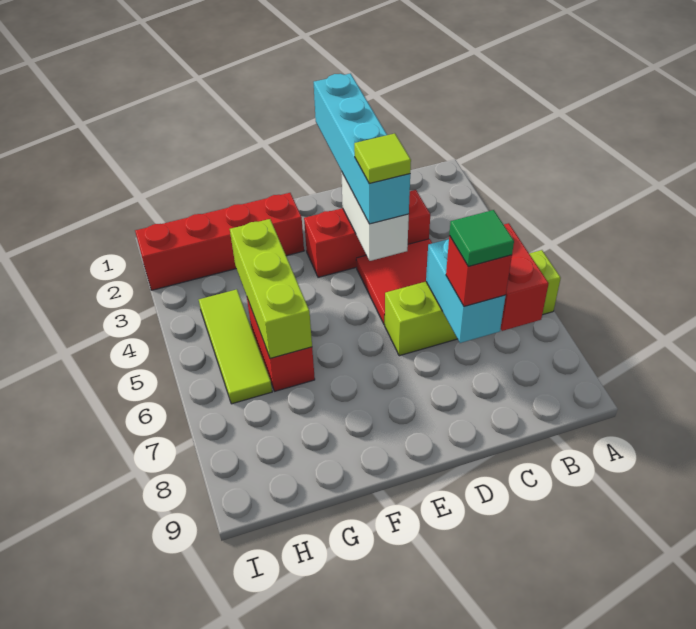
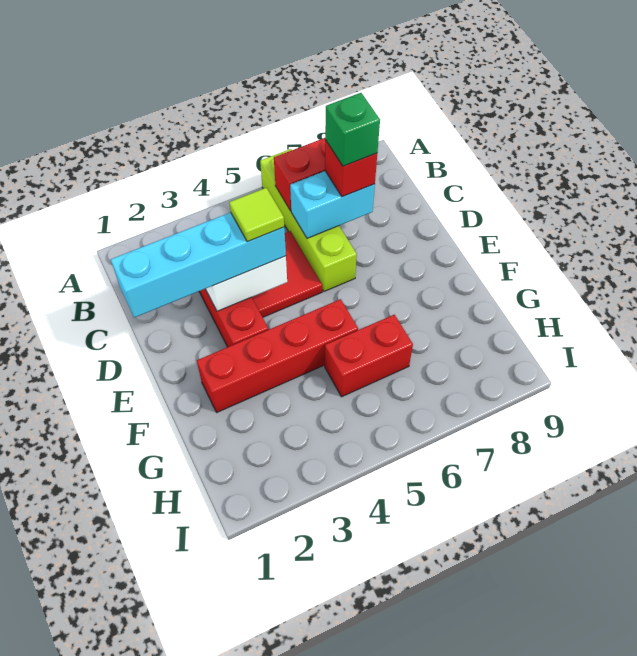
green tile C7 level 4 -> green brick C7 level 4
red brick F2:I2 level 1 -> red brick F2:F5 level 1
lime brick G4:G6 level 2 -> none
lime tile H4:H6 level 1 -> none

